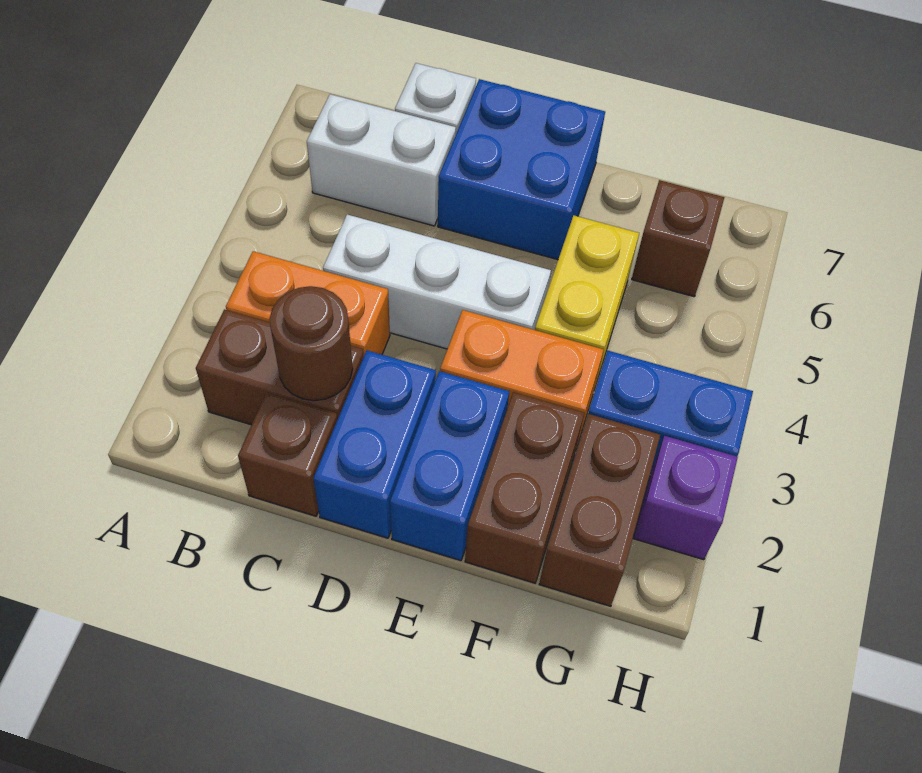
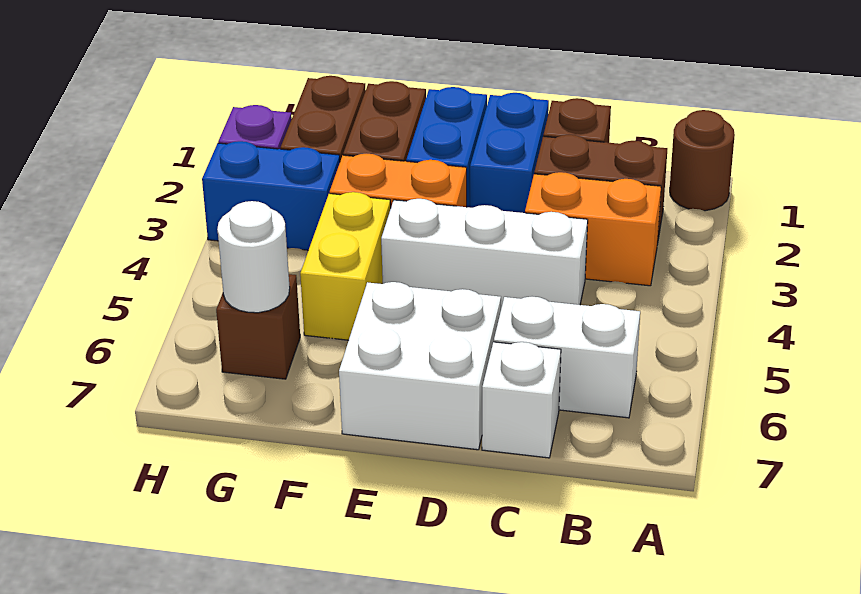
brown round brick C2 level 2 -> brown round brick A1 level 1
blue brick D6:E7 level 1 -> white brick D6:E7 level 1
none -> white round brick G6 level 2

